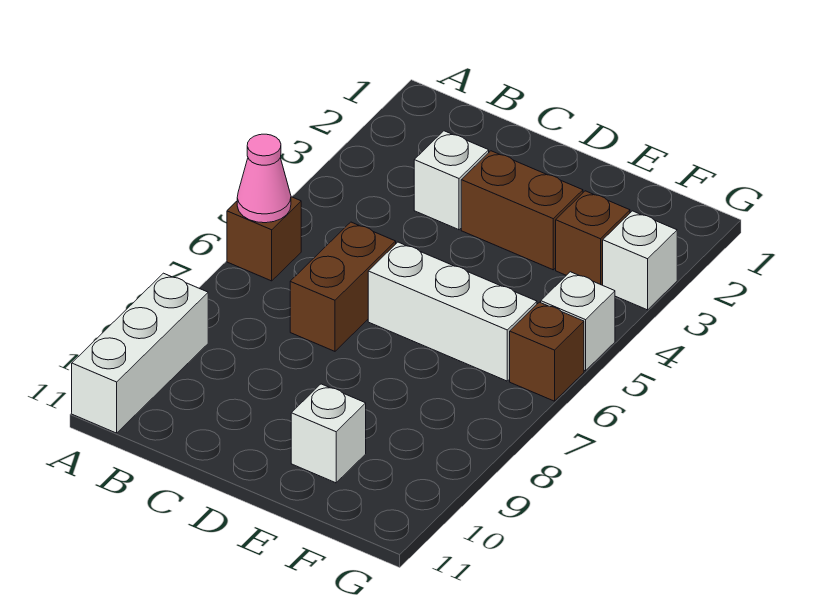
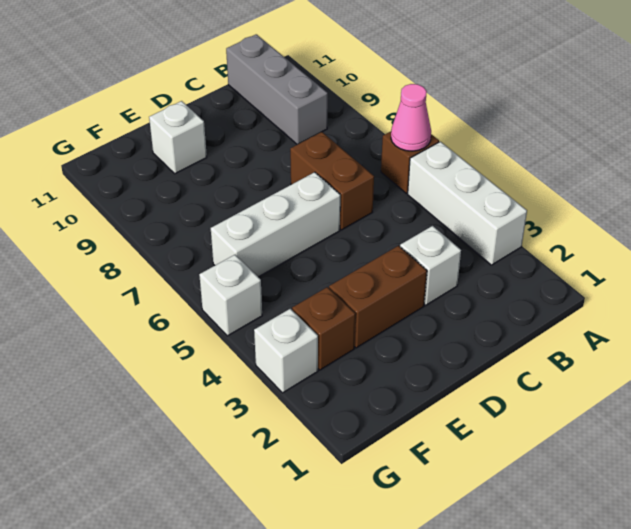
white brick A9:A11 level 1 -> white brick A3:A5 level 1
none -> grey brick B9:B11 level 1
brown brick G6 level 1 -> none

